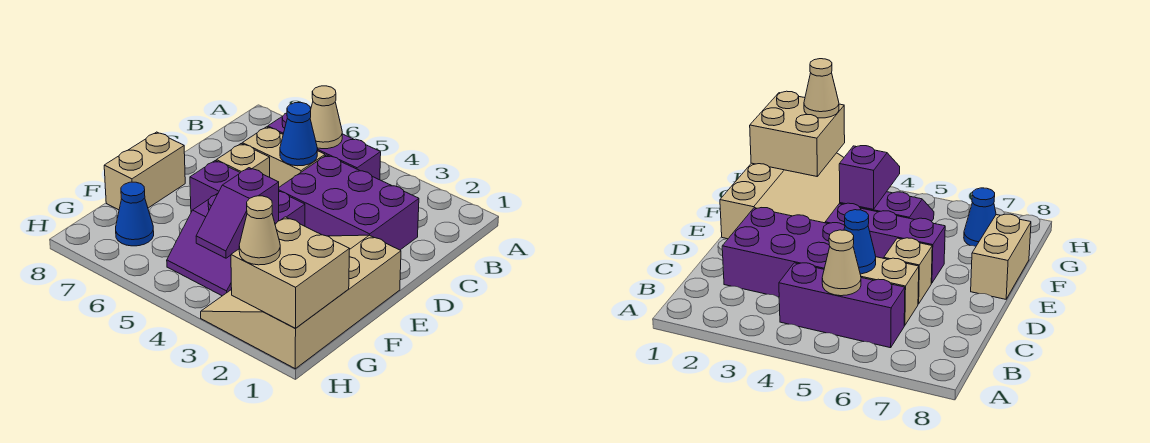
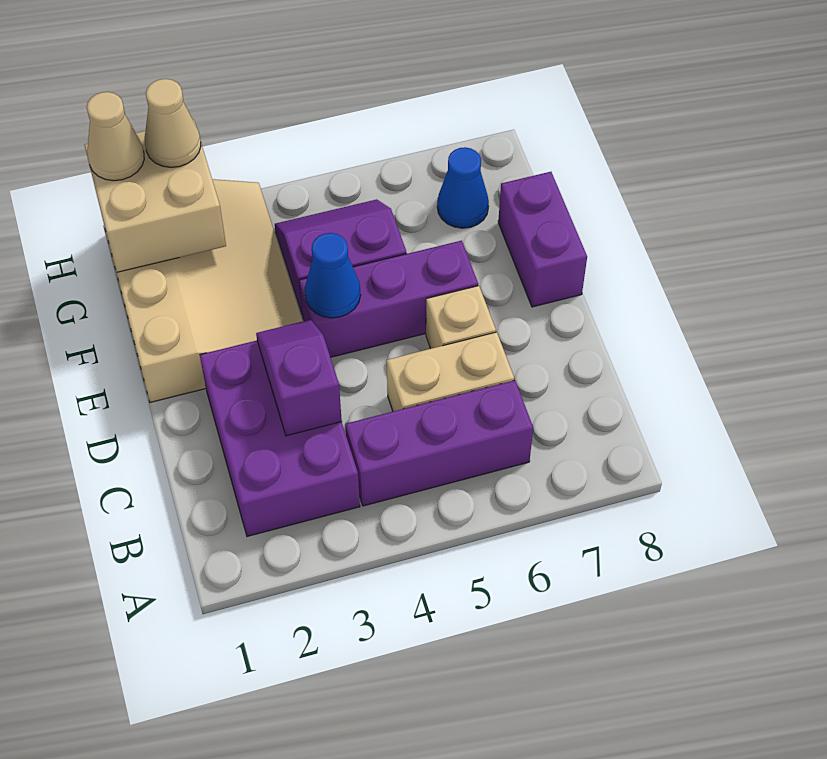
tan cone B5 level 2 -> tan cone H1 level 3
purple brick C2:D4 level 1 -> purple brick B2:D3 level 1
blue cone C5 level 2 -> blue cone E4 level 2
tan brick E8:F8 level 1 -> purple brick E8:F8 level 1
purple slope F4:G4 level 2 top F -> purple slope C3:D3 level 2 top C

